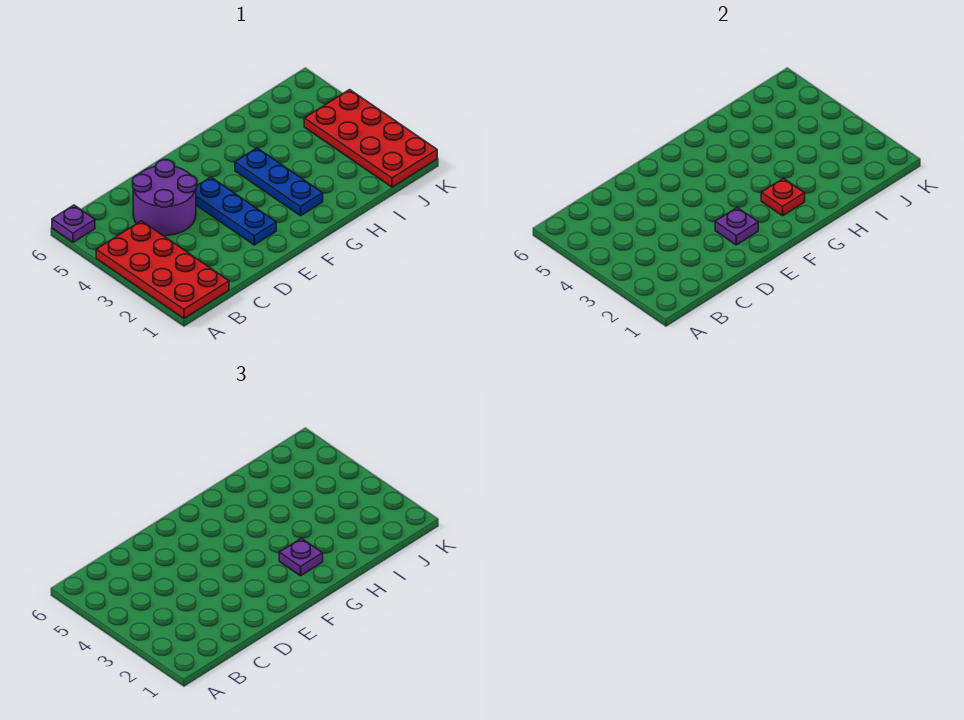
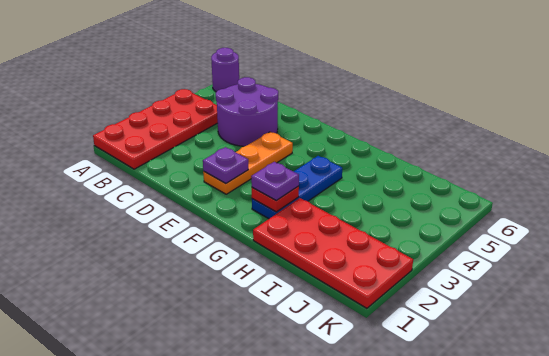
purple plate A6 level 1 -> purple round brick A6 level 1
blue plate E2:E4 level 1 -> orange plate E2:E4 level 1
red plate J1:K4 level 1 -> red plate H1:K2 level 1

